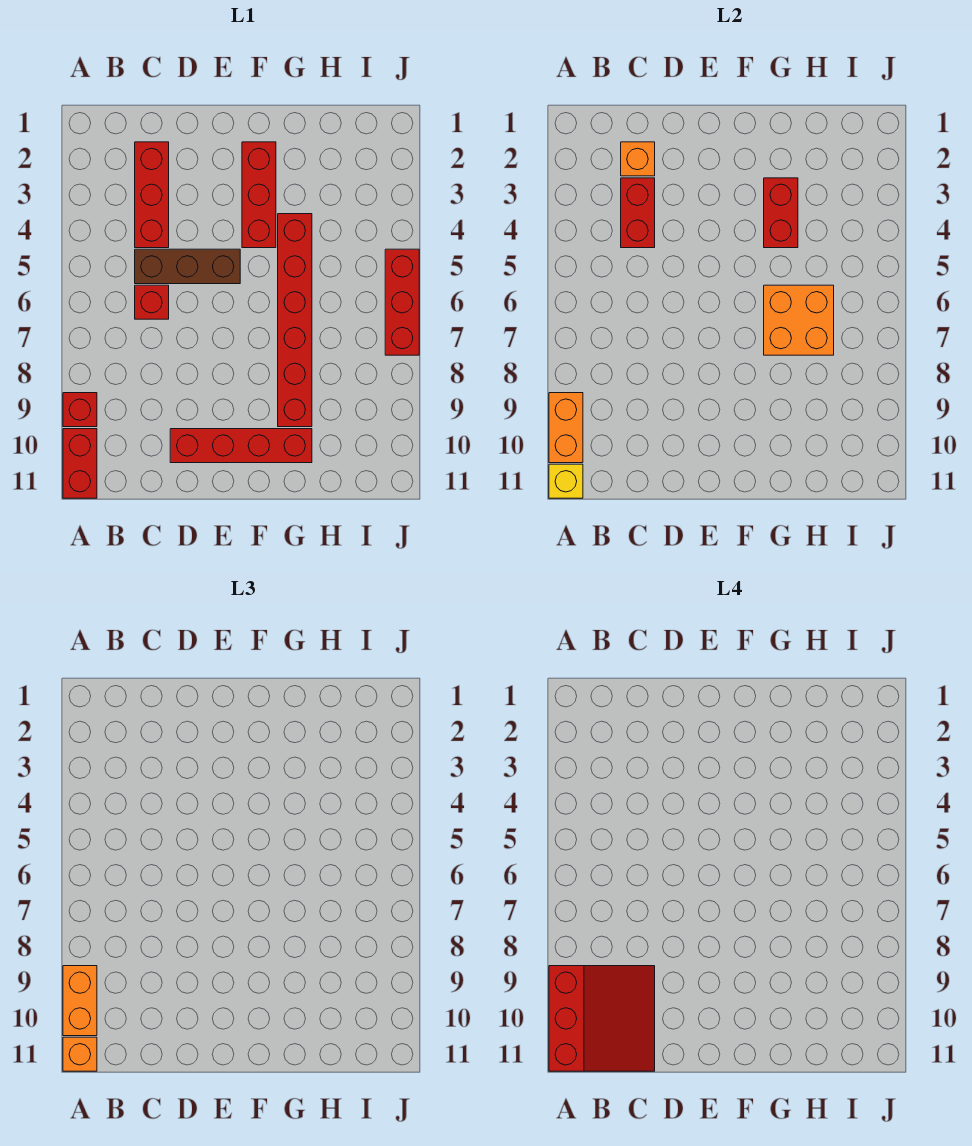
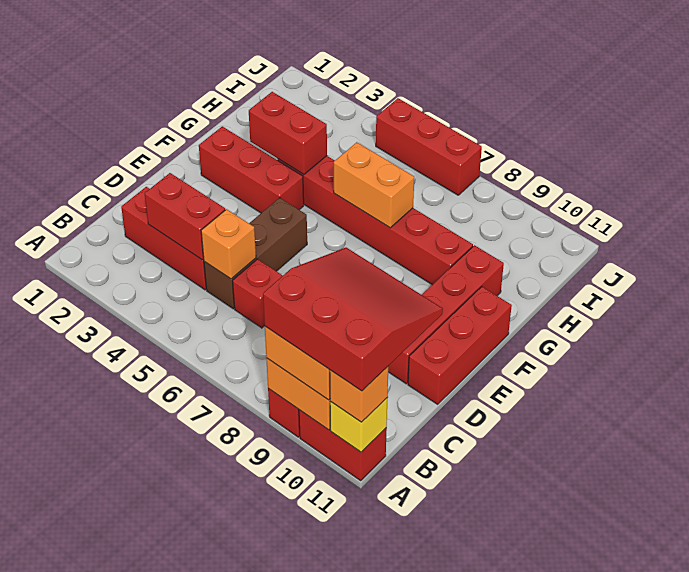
orange brick C2 level 2 -> orange brick C5 level 2
none -> red brick D11:F11 level 1
orange brick G6:H7 level 2 -> orange brick G6:G7 level 2

